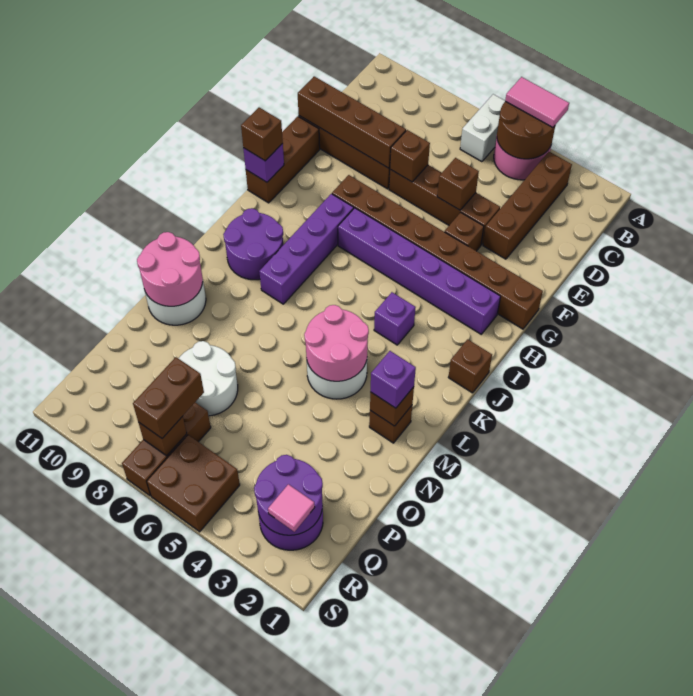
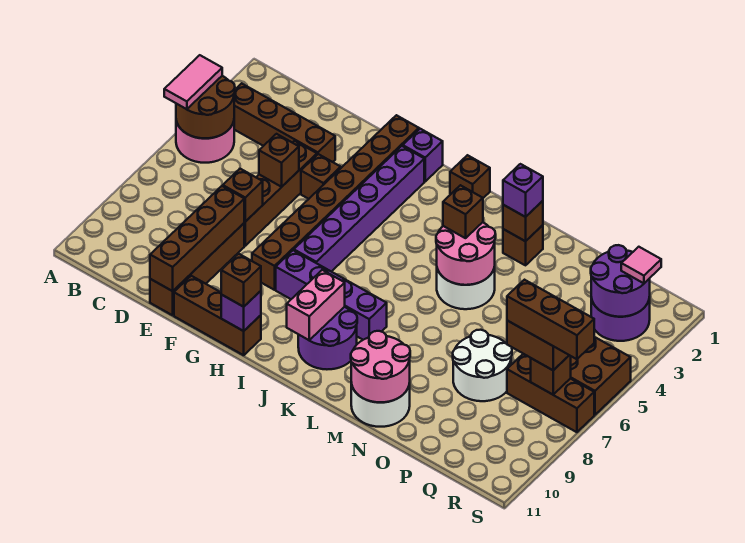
white brick A6:B6 level 1 -> none
purple brick J4 level 1 -> purple brick H1 level 1
none -> pink brick J9:J10 level 2
none -> brown brick L4 level 3
none -> brown brick Q7:S7 level 4

